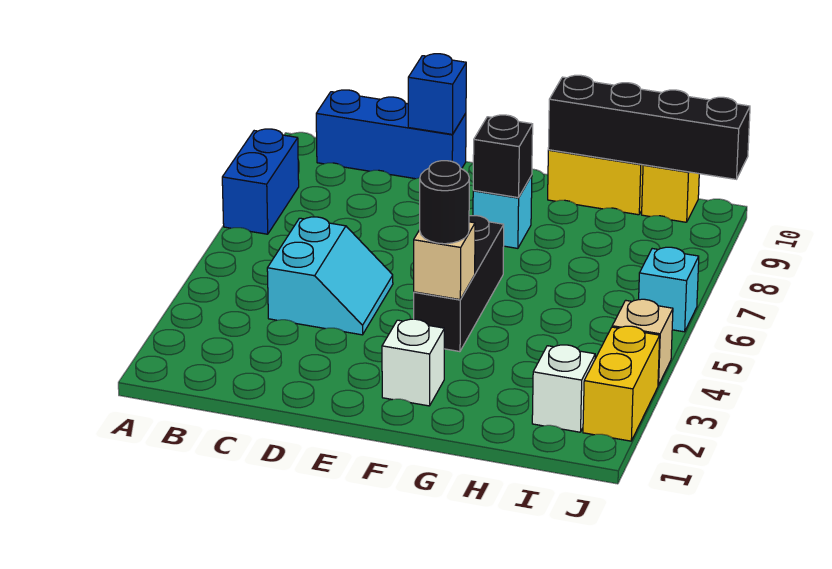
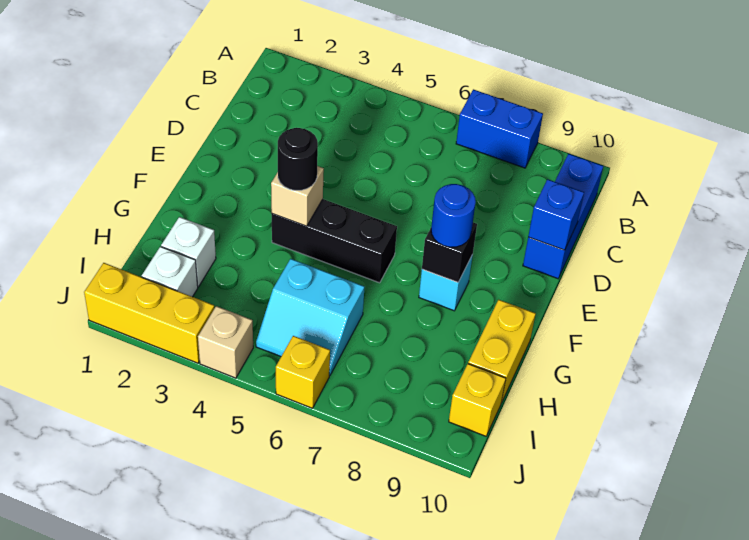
cyan slope C4:D5 level 1 top C -> cyan slope H5:I6 level 1 top H
white brick F2 level 1 -> white brick H2 level 1
none -> blue round brick F8 level 3
black brick G10:J10 level 2 -> none
yellow brick J2:J3 level 1 -> yellow brick J1:J3 level 1
cyan brick J6 level 1 -> yellow brick J6 level 1

